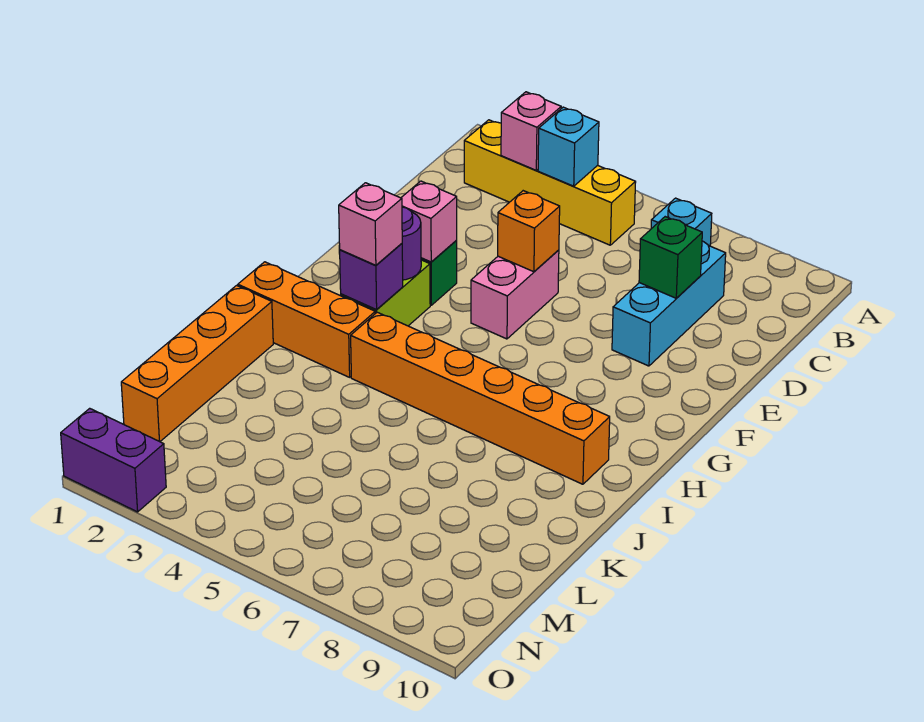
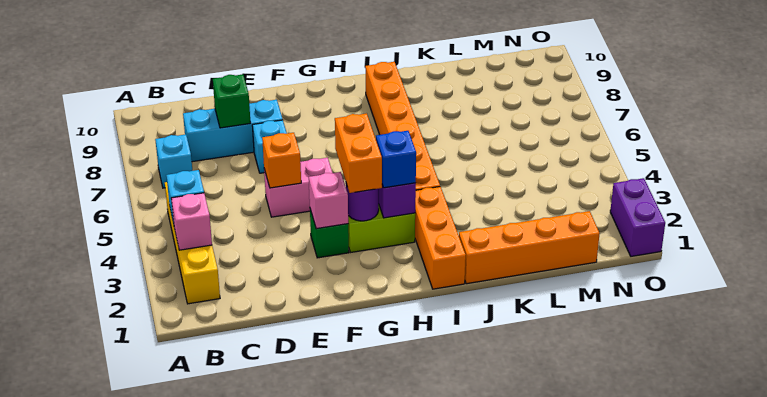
none -> cyan brick E7 level 1
none -> orange brick G3:G4 level 3
pink brick H3 level 3 -> blue brick H3 level 3

